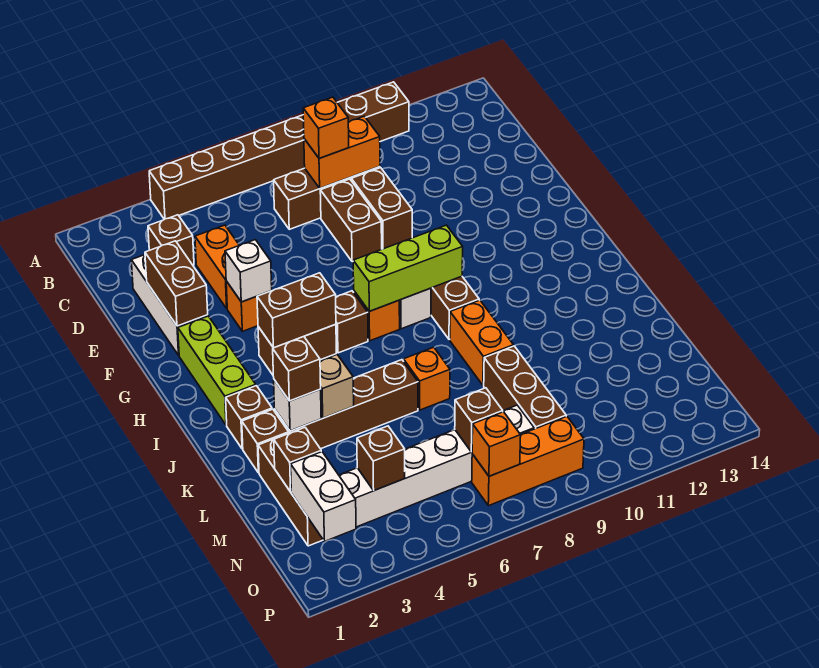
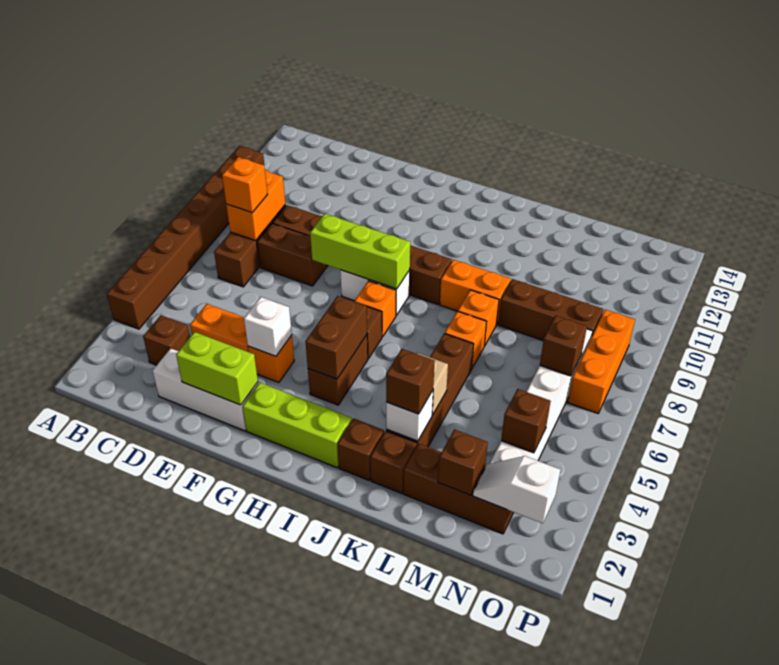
brown brick E2:F2 level 2 -> lime brick E2:F2 level 2
lime brick H7:H9 level 2 -> lime brick F8:H8 level 2
white brick N2:O2 level 2 -> white slope N2:O2 level 2 top O
orange brick O7 level 2 -> orange brick K8 level 1

